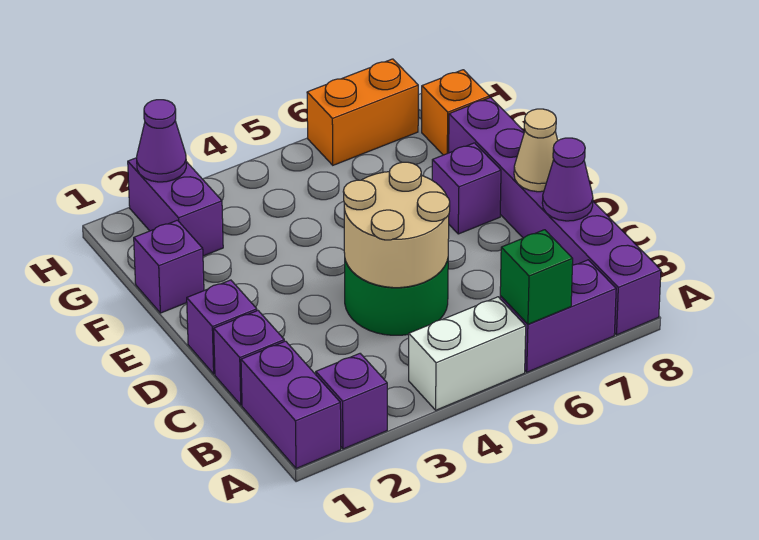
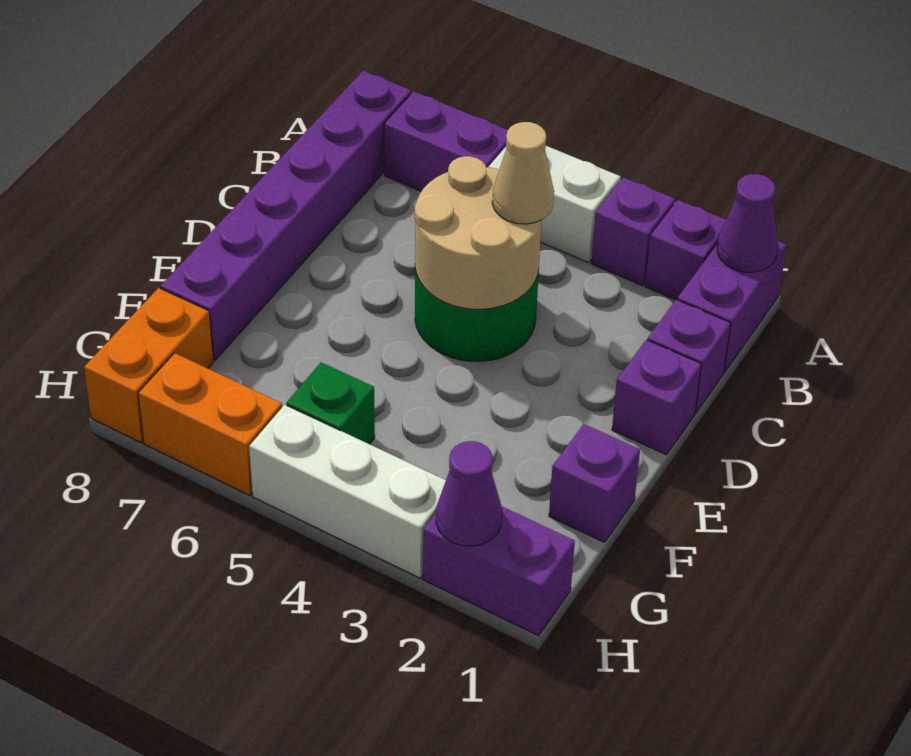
green brick A6 level 2 -> green brick G5 level 1
purple cone C8 level 2 -> purple cone A1 level 2
tan cone D8 level 2 -> tan cone C4 level 3
purple brick E7 level 1 -> purple brick A3 level 1
purple brick G2:H2 level 1 -> purple brick H1:H2 level 1
orange brick G8 level 1 -> orange brick G8:H8 level 1
none -> white brick H3:H5 level 1

